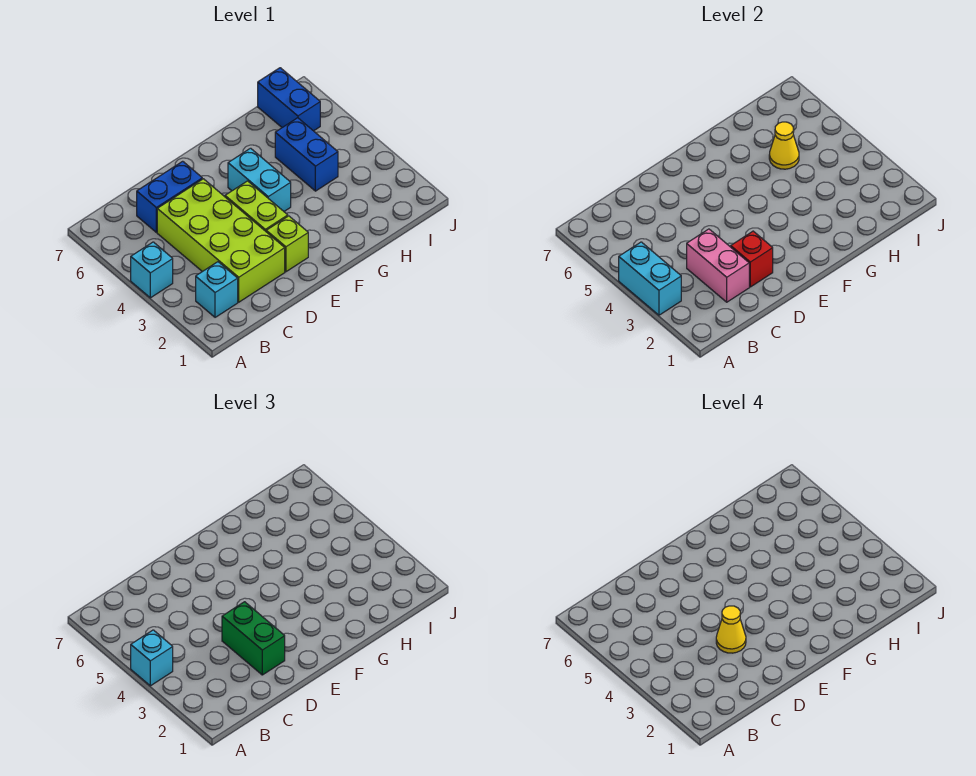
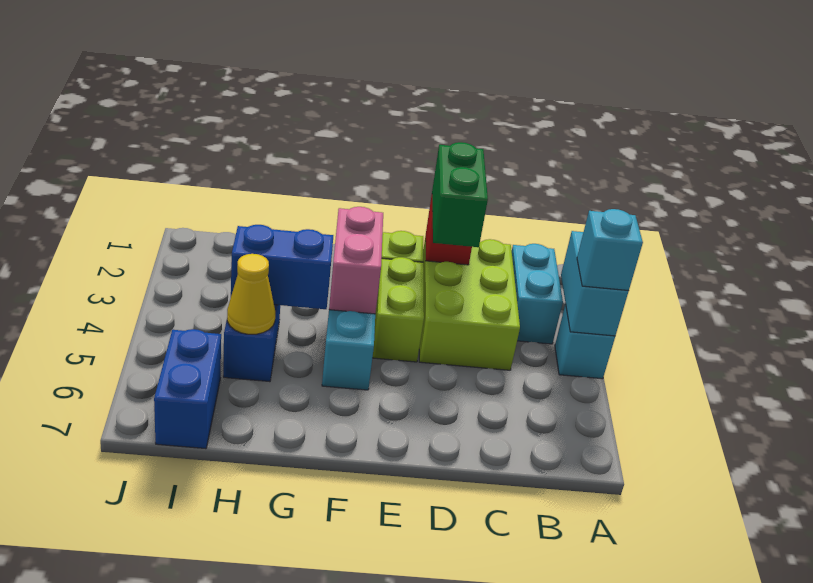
cyan brick B2 level 1 -> cyan brick B2:B3 level 1
lime brick C2:D5 level 1 -> lime brick C2:D4 level 1
pink brick C2:C3 level 2 -> pink brick F3:F4 level 2
blue brick C6:D6 level 1 -> blue brick G4:H4 level 2
yellow cone D3 level 4 -> none

